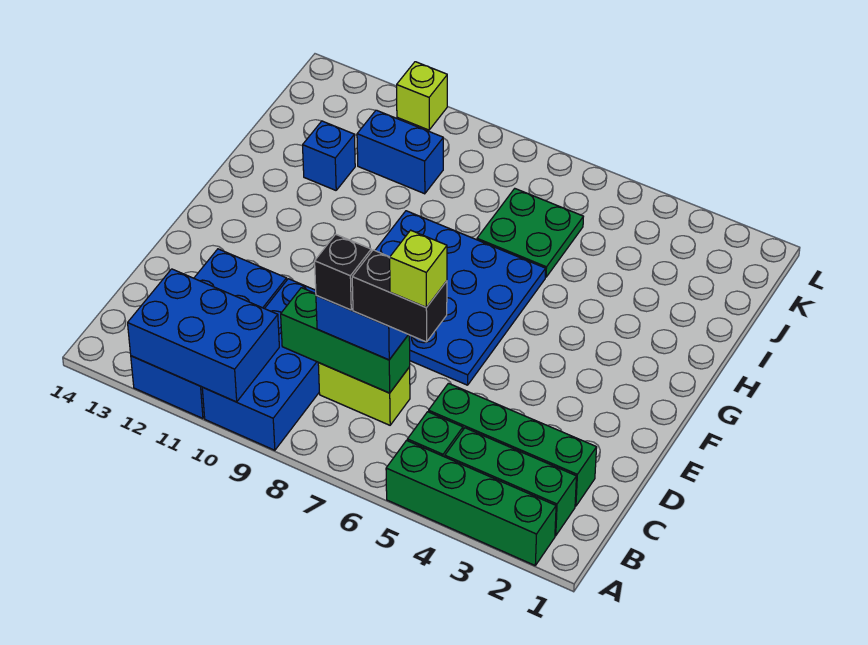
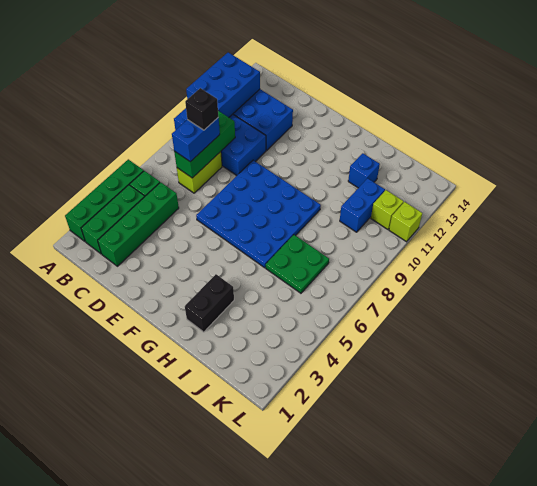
black brick C6:C7 level 4 -> black brick H2:H3 level 1
lime brick C6 level 5 -> lime brick K11 level 1

